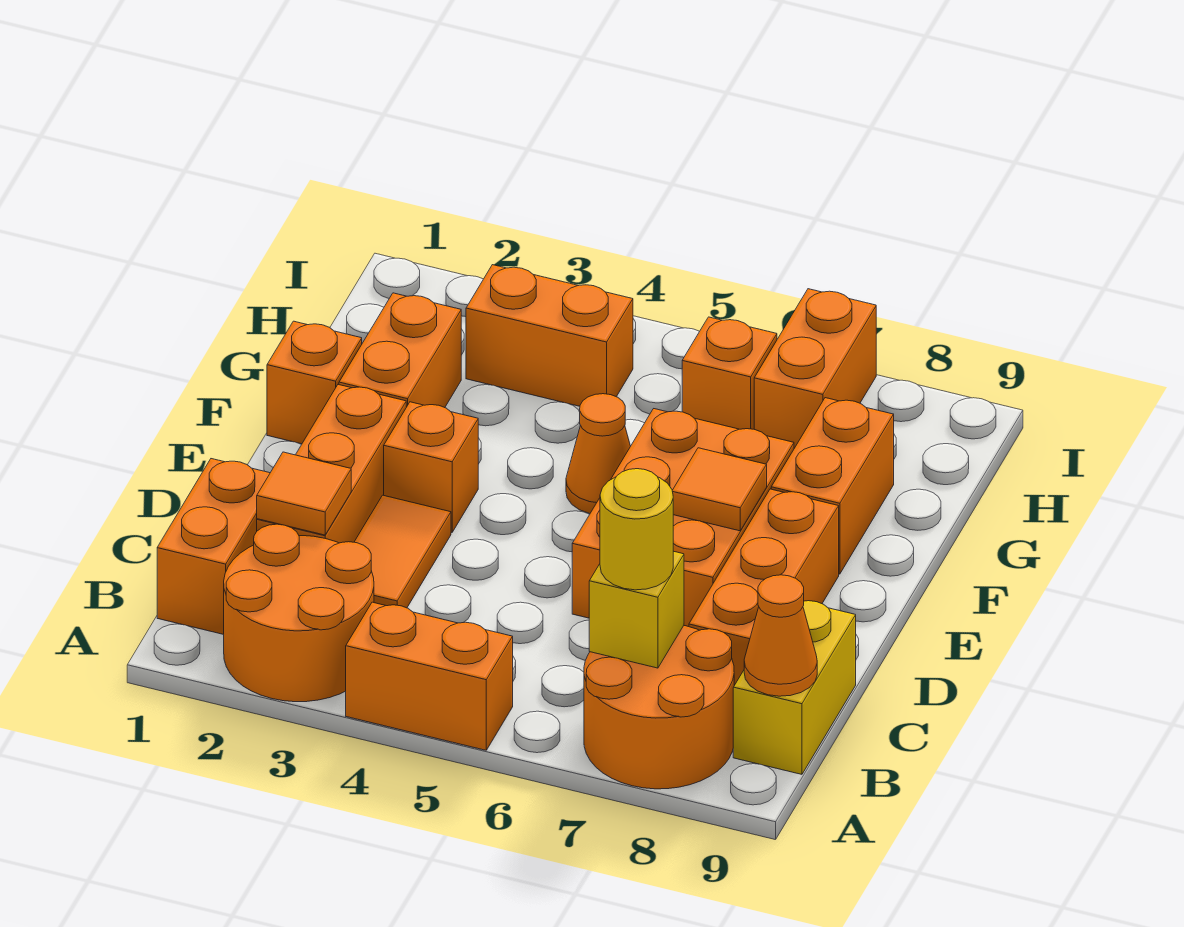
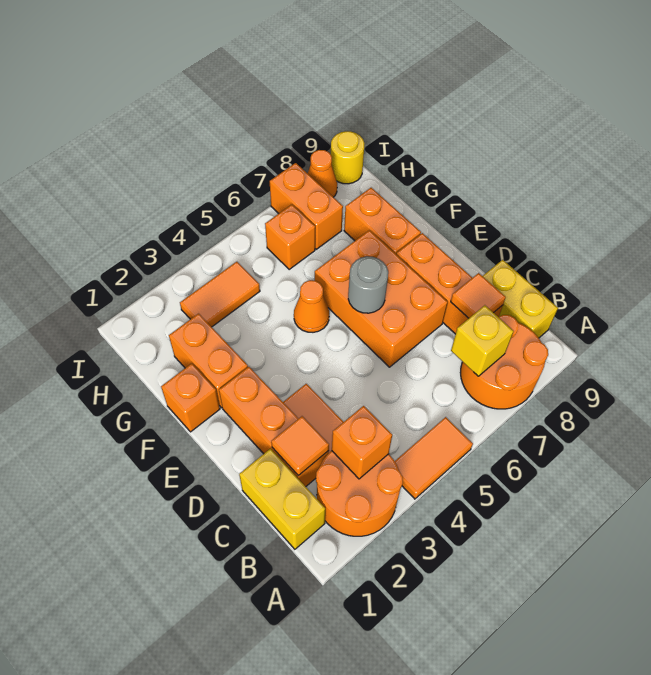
orange brick A4:A5 level 1 -> orange tile A4:A5 level 1
orange brick B1:C1 level 1 -> yellow brick B1:C1 level 1
yellow round brick B7 level 3 -> yellow round brick I9 level 1
orange cone B9 level 2 -> orange cone I8 level 1
orange brick E3 level 1 -> orange brick B3 level 2
none -> grey round brick E6 level 2
orange tile E7 level 2 -> orange tile C8 level 2
orange brick H3:H4 level 1 -> orange tile H3:H4 level 1

